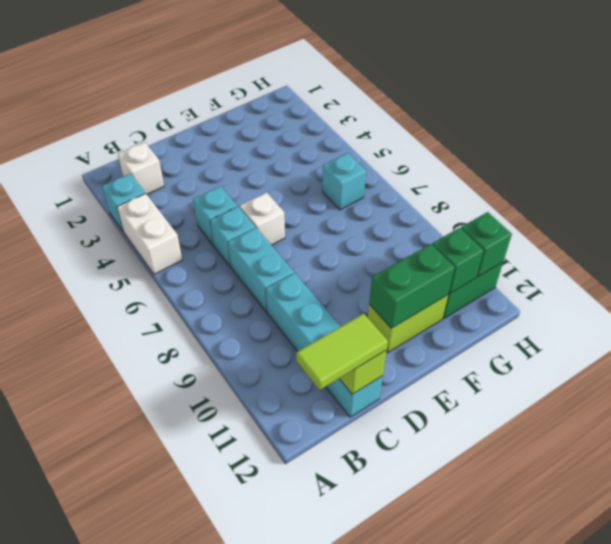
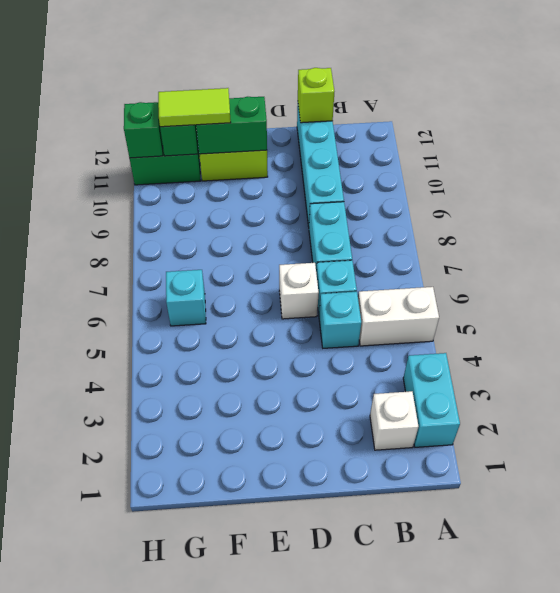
cyan brick A3 level 1 -> cyan brick A2:A3 level 1
white brick A4:A5 level 1 -> white brick A5:B5 level 1
lime tile B12:C12 level 3 -> lime tile F11:G11 level 3

